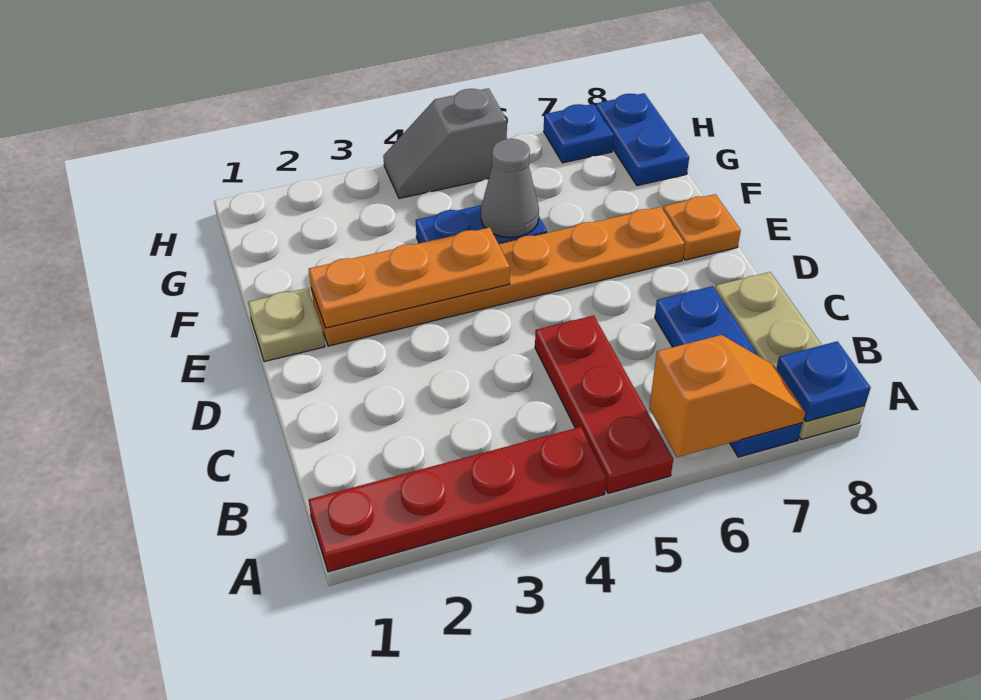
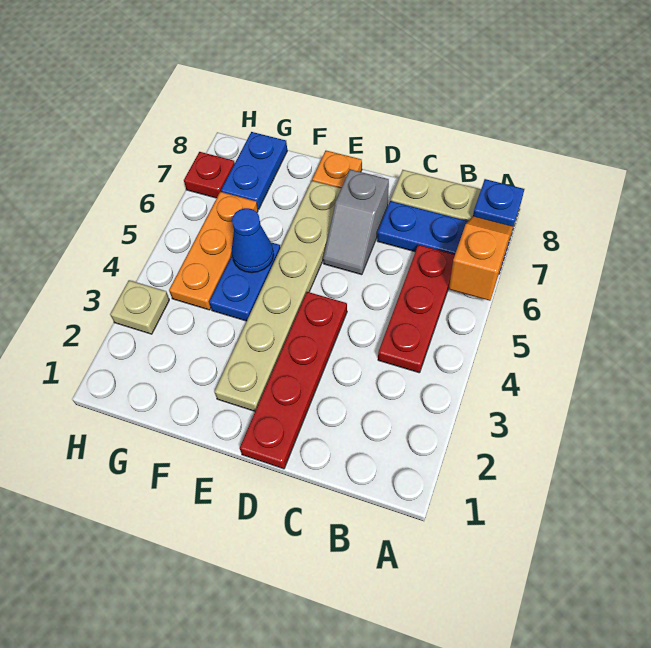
red plate A1:A4 level 1 -> red plate D1:D4 level 1
red plate A5:C5 level 1 -> red plate B4:B6 level 1
tan plate E1 level 1 -> tan plate H3 level 1
orange plate E2:E7 level 1 -> tan plate E2:E7 level 1
orange plate E2:E4 level 2 -> orange plate G4:G6 level 1
grey cone F5 level 2 -> blue cone F5 level 2
blue plate G8:H8 level 1 -> blue plate G7:G8 level 1
grey slope H4:H5 level 1 top 5 -> grey slope D6:D7 level 1 top 7
blue plate H7 level 1 -> red plate H7 level 1

